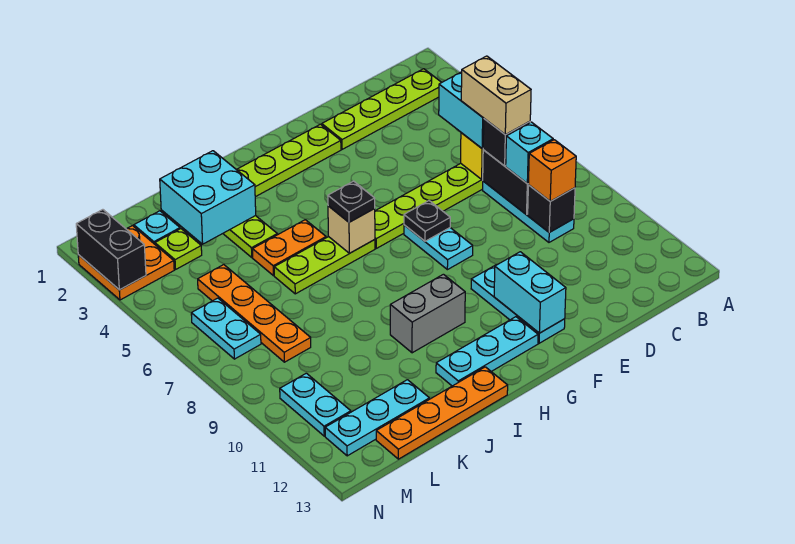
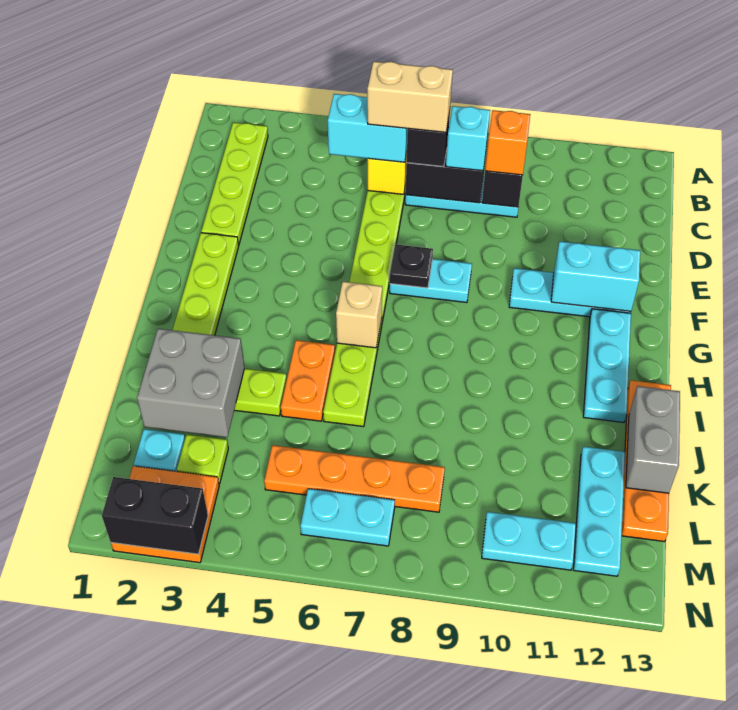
black plate H6 level 3 -> none
grey brick H10:I10 level 1 -> grey brick J13:K13 level 2
cyan brick J2:K3 level 2 -> grey brick J2:K3 level 2

